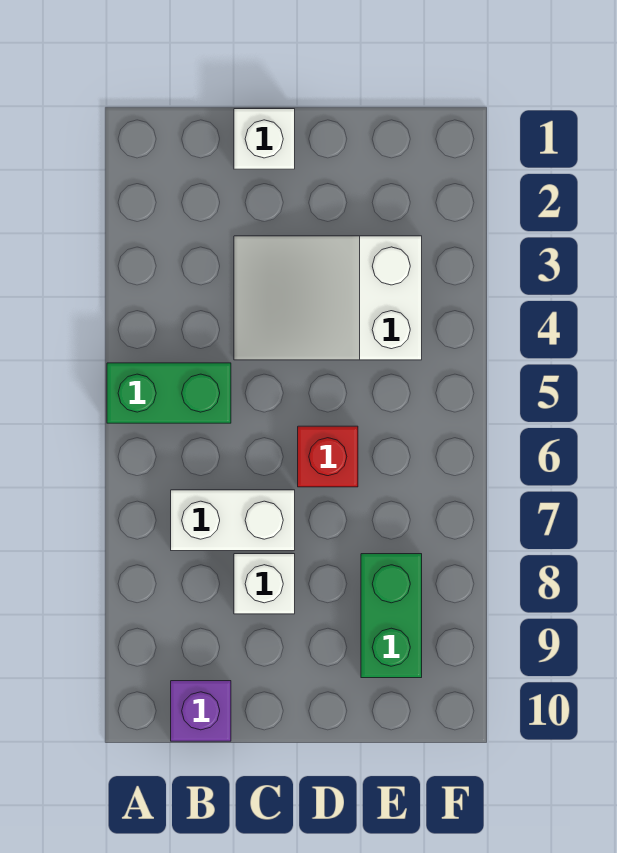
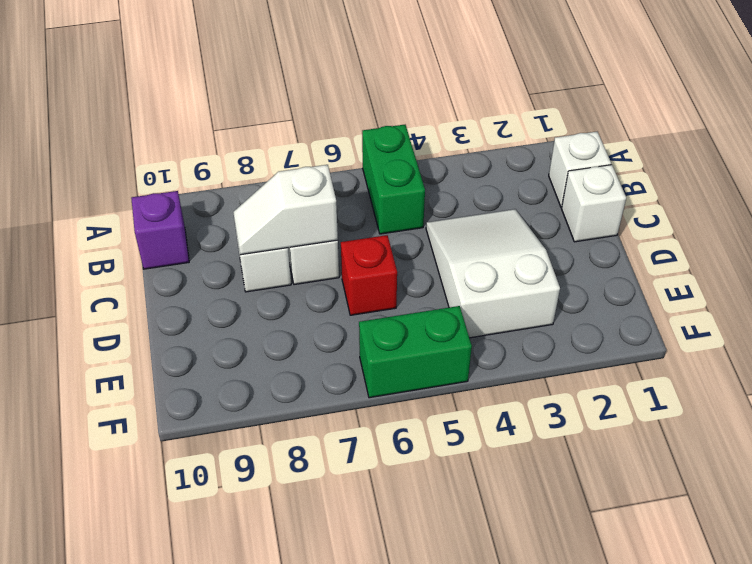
none -> white brick B1 level 1
none -> white slope C7:C8 level 2 top 7
green brick E8:E9 level 1 -> green brick F5:F6 level 1

